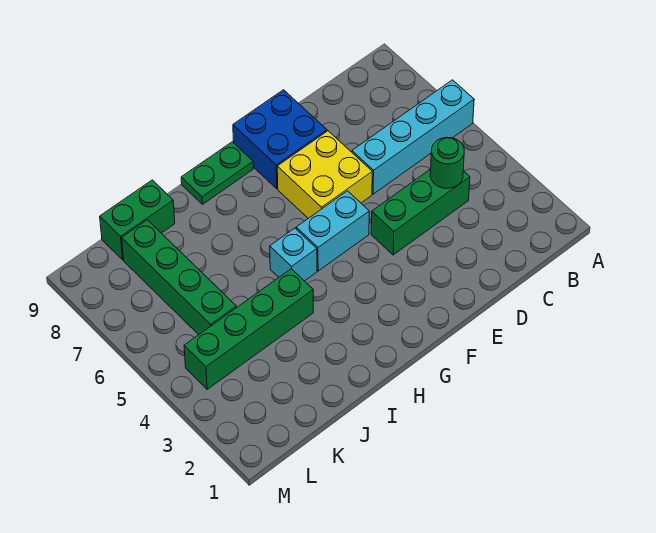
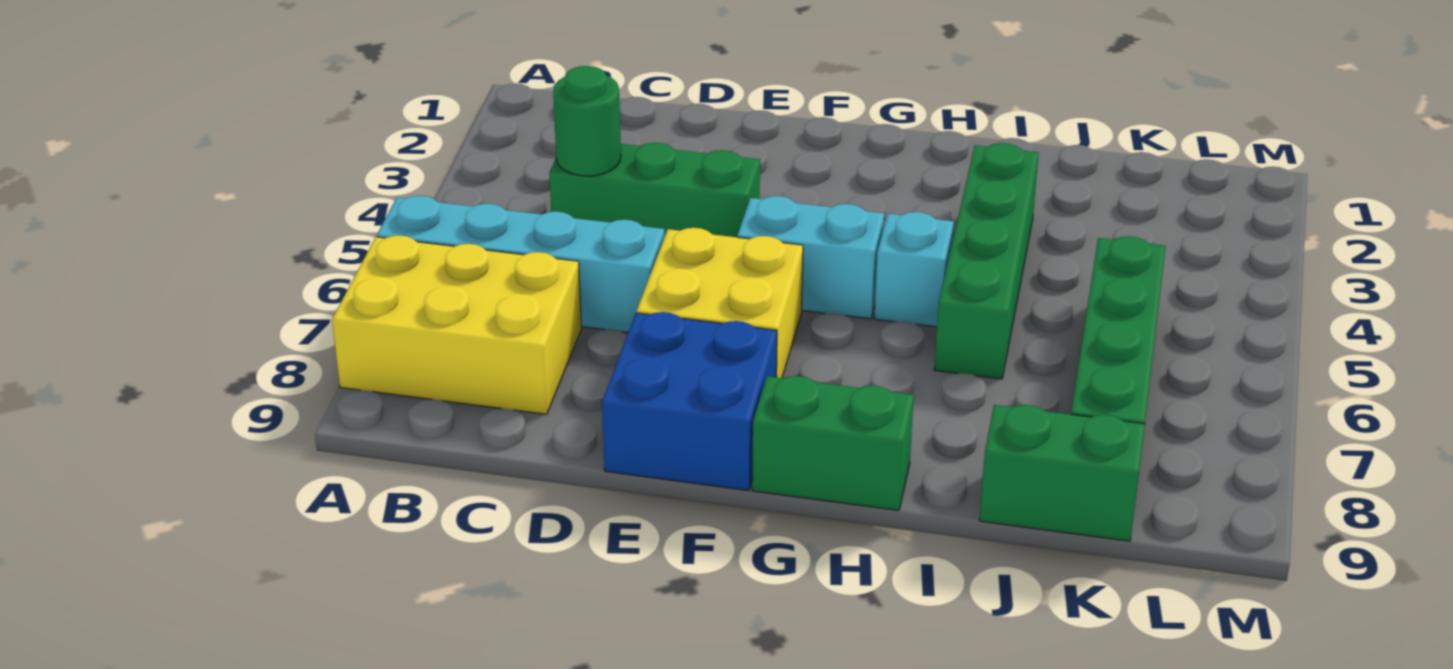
none -> yellow brick A7:C8 level 1
green plate G9:H9 level 1 -> green brick G9:H9 level 1
green brick I4:L4 level 1 -> green brick I3:I6 level 1

